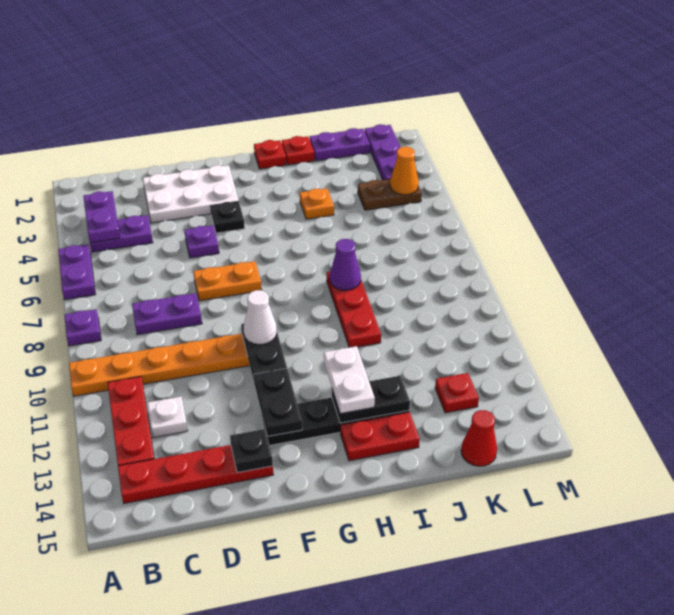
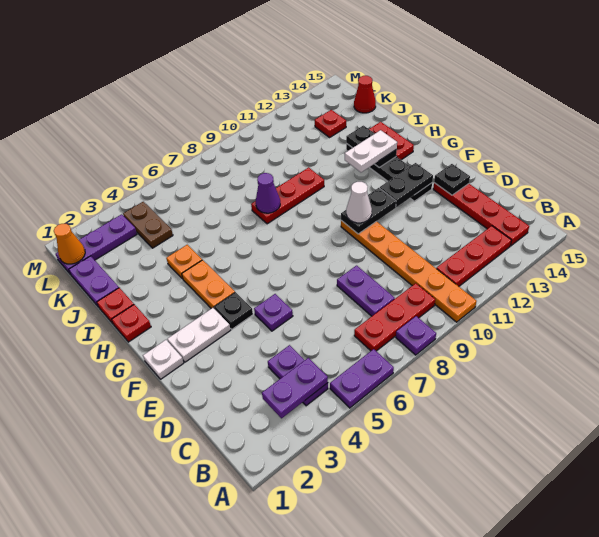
none -> red plate B7:B9 level 1
white plate C12 level 1 -> white plate F1 level 1
white plate D2:F3 level 1 -> white plate F2:F3 level 1
orange plate E7:F7 level 1 -> orange plate G4:H4 level 1
orange cone L4 level 2 -> orange cone L1 level 2

